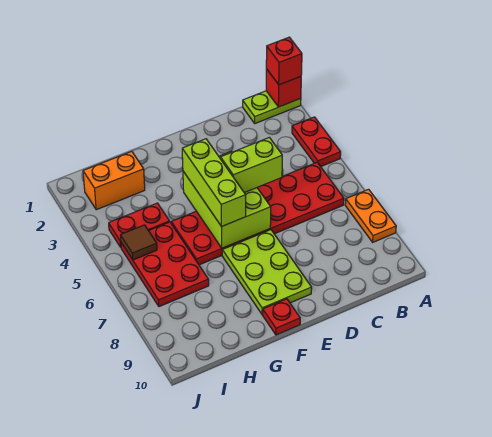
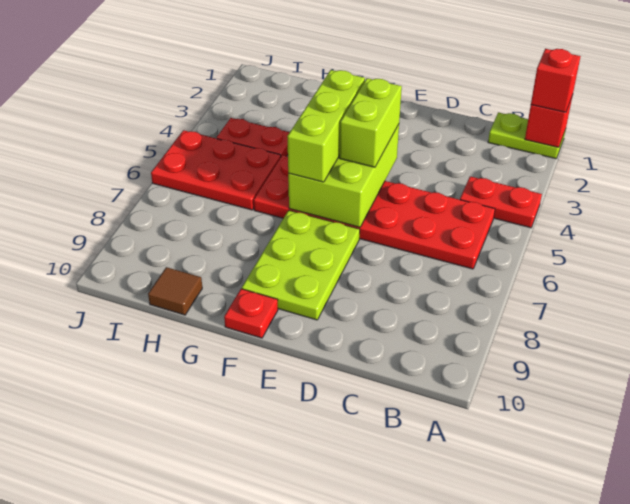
red plate A3:A4 level 1 -> red plate A4:B4 level 1
orange plate A7:A8 level 1 -> none
lime brick D5:E5 level 3 -> lime brick E4:E5 level 3
orange brick H2:I2 level 1 -> none
red plate H5:I7 level 1 -> red plate H5:J6 level 1
brown tile I5 level 2 -> brown tile H10 level 1

